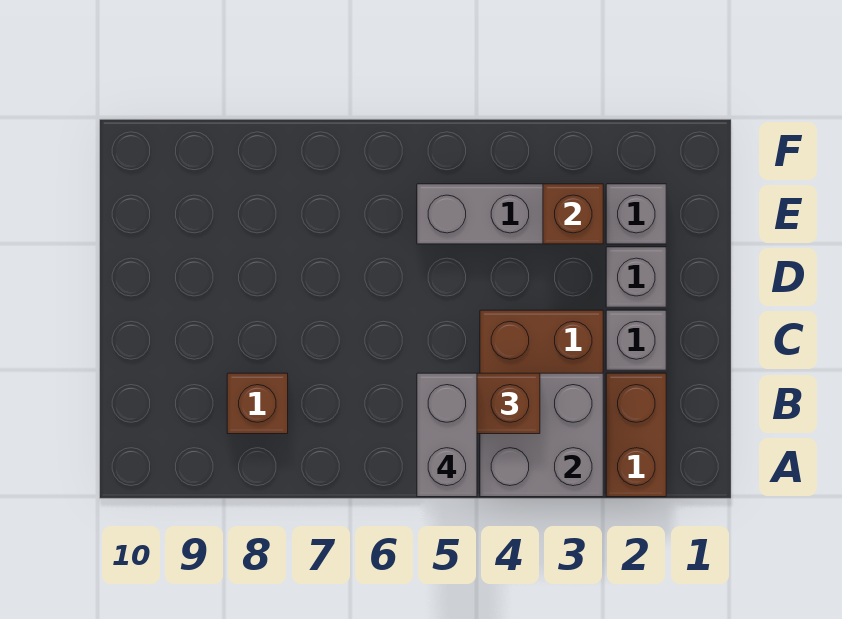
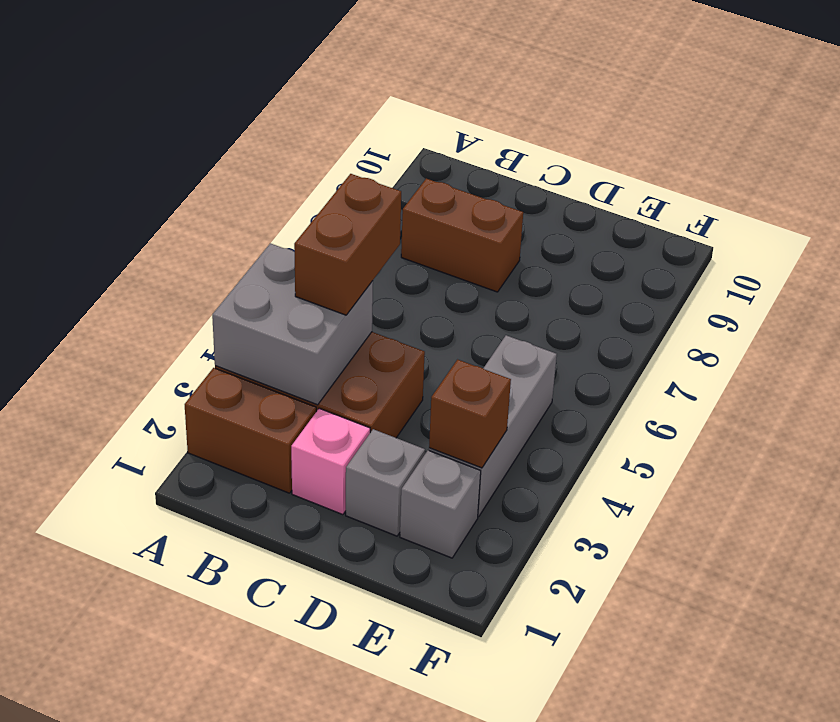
grey brick A5:B5 level 4 -> none
brown brick B8 level 1 -> brown brick B8:C8 level 1
grey brick C2 level 1 -> pink brick C2 level 1

